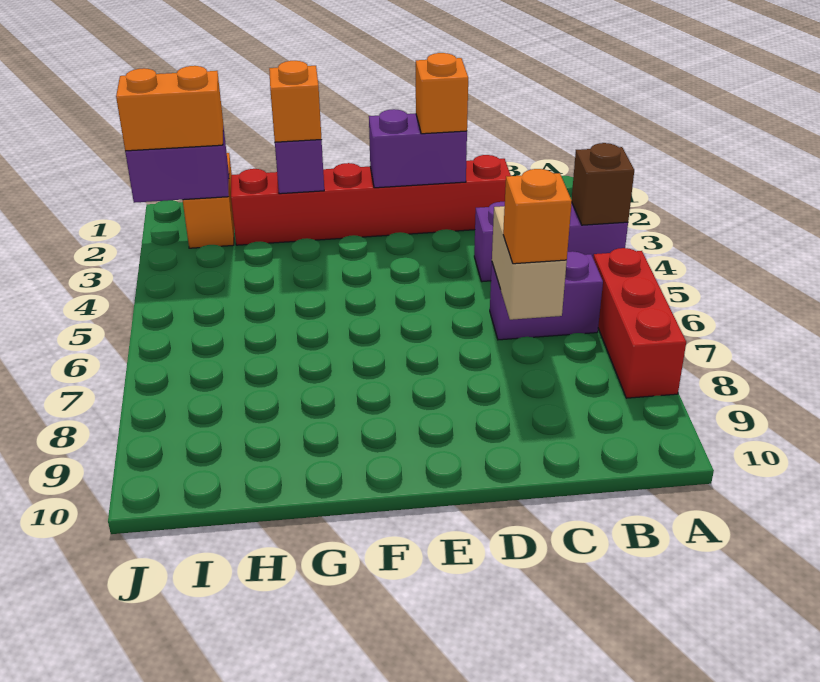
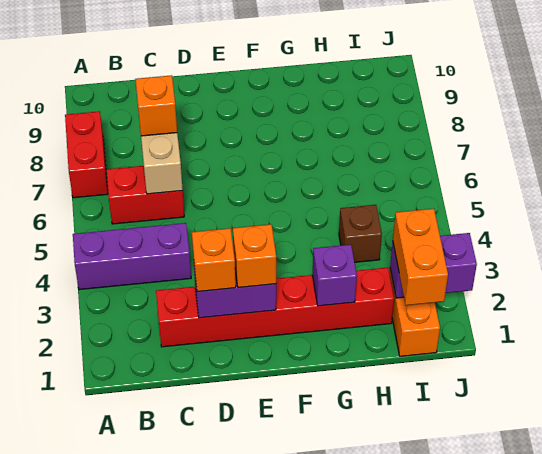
brown brick A4 level 2 -> brown brick H4 level 1
red brick A6:A8 level 1 -> red brick A7:A8 level 1
purple brick B6:C6 level 1 -> red brick B6:C6 level 1
orange brick G2 level 3 -> orange brick E2 level 3
orange brick I2:J2 level 3 -> orange brick I1:I2 level 3

